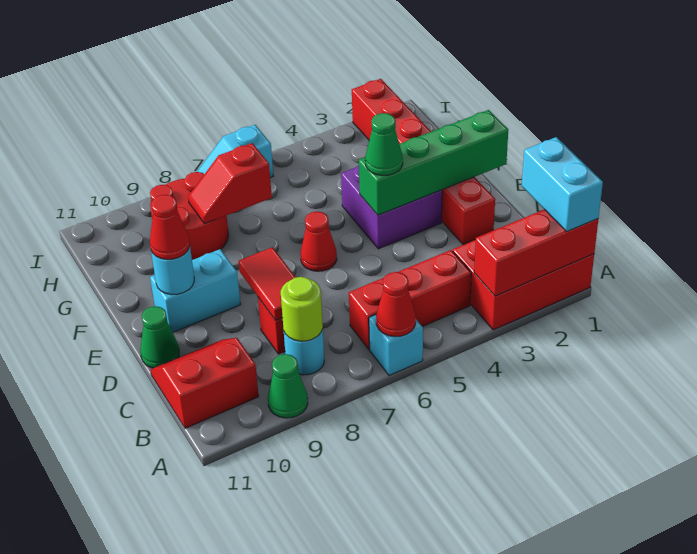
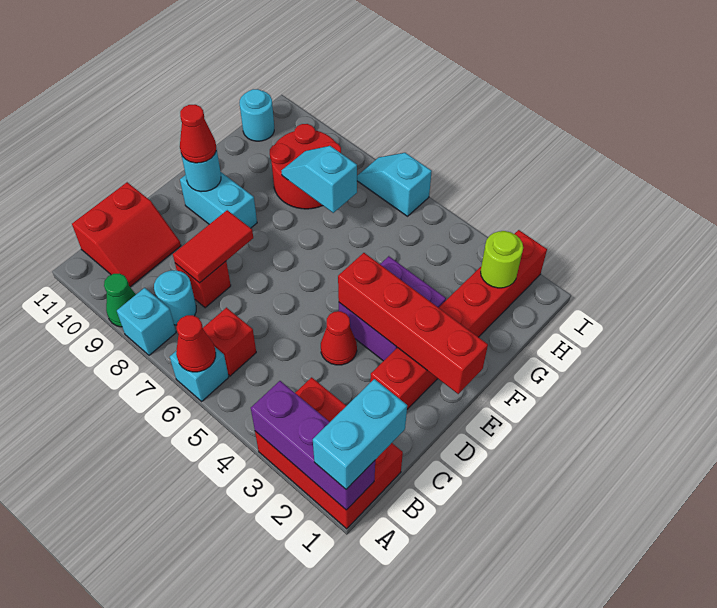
red brick A1:A3 level 2 -> purple brick A1:A3 level 2
none -> cyan brick A8 level 1
red brick B4:B6 level 1 -> red brick B6 level 1
lime round brick B8 level 2 -> lime round brick H2 level 2
red slope B10:C11 level 1 top B -> red slope B10:C11 level 1 top 11
green cone D11 level 1 -> none
green brick E1:E4 level 2 -> red brick E1:E4 level 2
green cone E4 level 3 -> none
red cone E6 level 1 -> red cone D4 level 1
red slope G7:G8 level 2 top 7 -> cyan slope G7:G8 level 2 top 7
none -> cyan round brick H11 level 1

